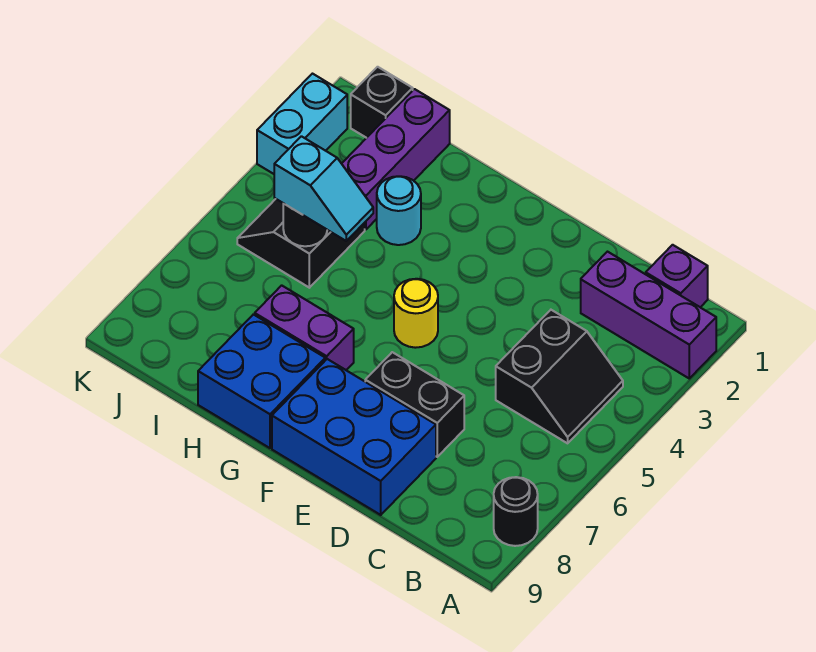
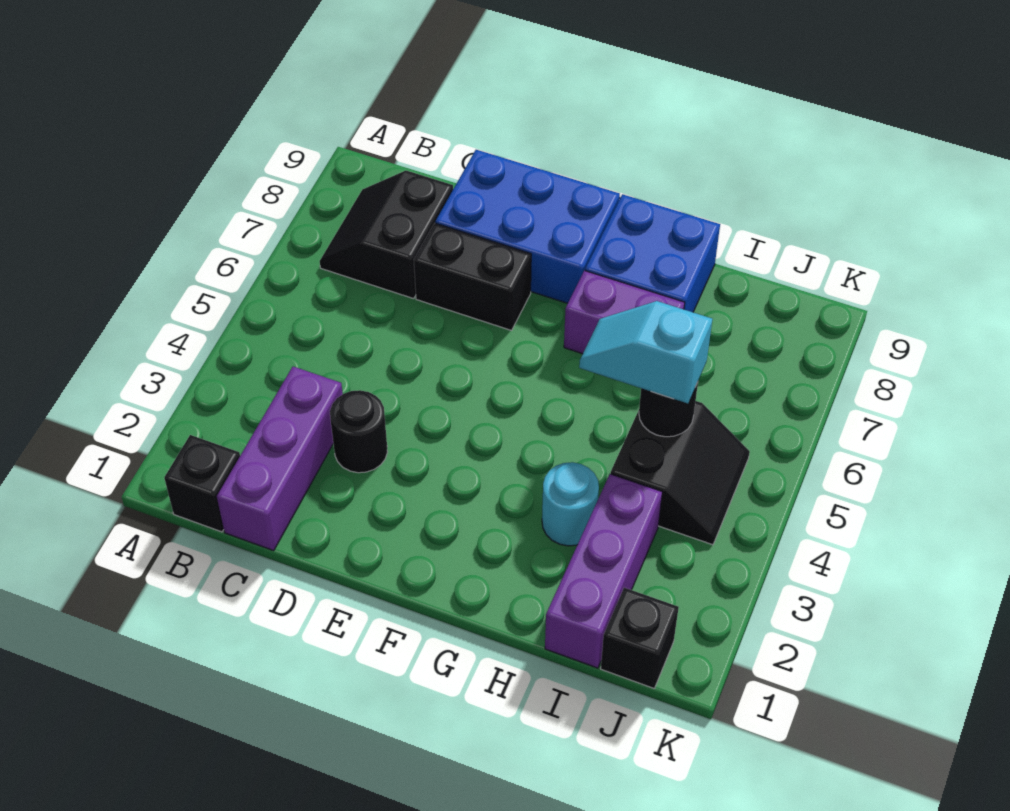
purple brick A2:C2 level 1 -> purple brick C1:C3 level 1
black round brick A8 level 1 -> black round brick D3 level 1
purple brick B1 level 1 -> black brick B1 level 1
black slope B4:C5 level 1 top C -> black slope B7:C8 level 1 top C
yellow round brick F5 level 1 -> none
cyan brick K2:K3 level 1 -> none

